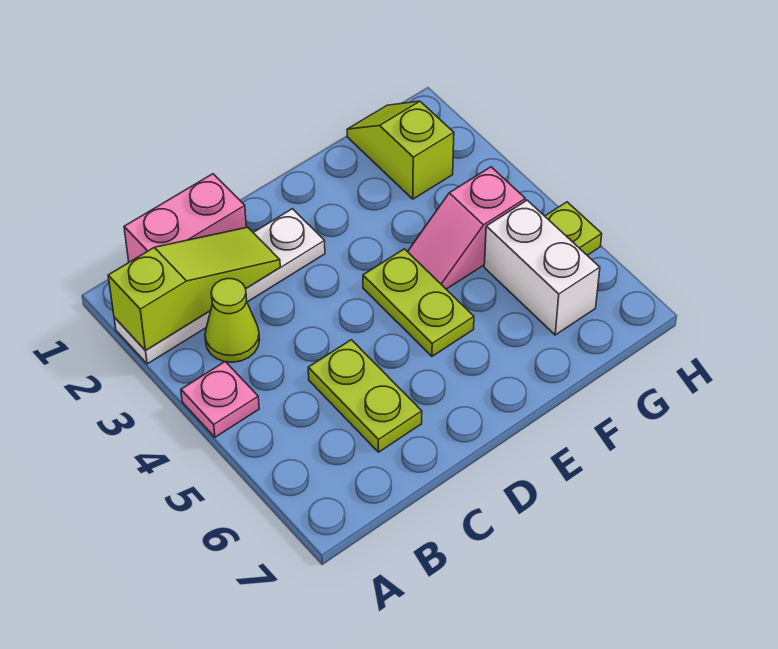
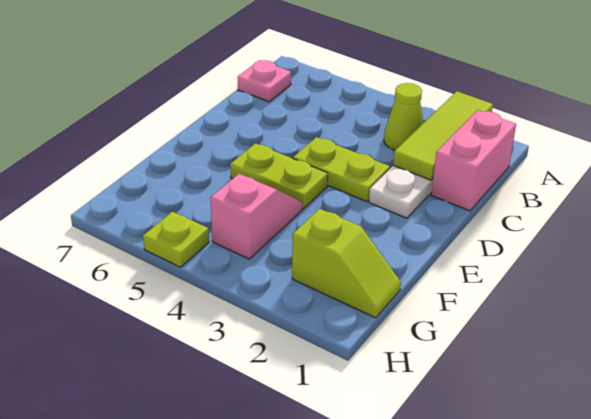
lime slope A2:C2 level 2 top A -> lime tile A2:C2 level 2
pink plate A4 level 1 -> pink plate B7 level 1
lime plate C5:C6 level 1 -> lime plate D3:D4 level 1
white brick G5:G6 level 1 -> none

